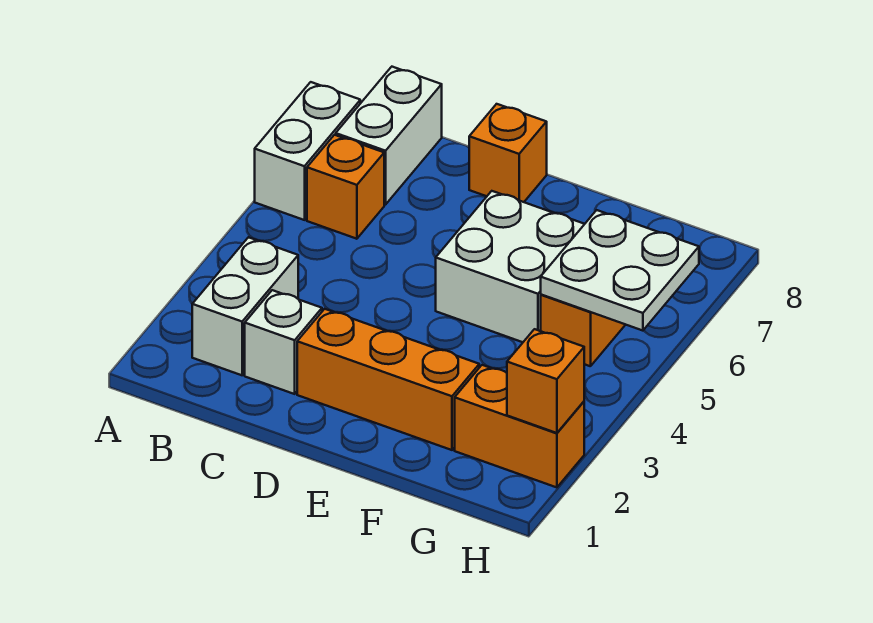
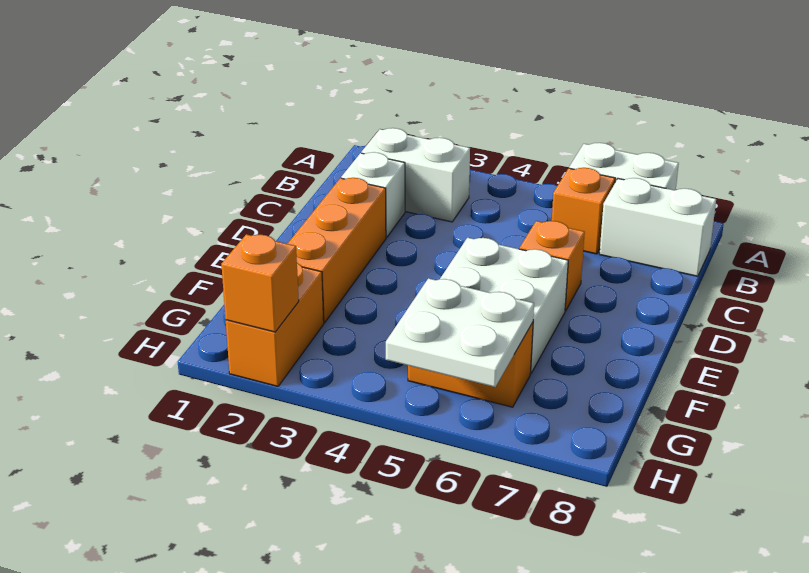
orange brick D8 level 1 -> orange brick D6 level 1

